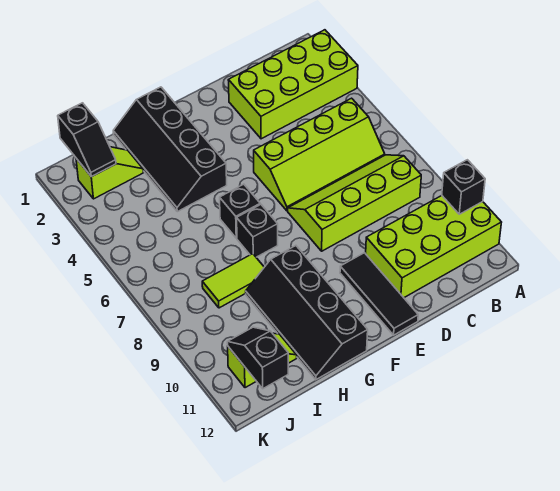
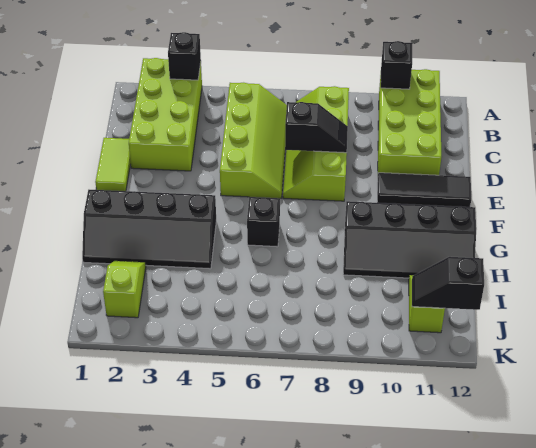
black brick G7 level 1 -> black brick A3 level 2
lime tile H8:I8 level 1 -> lime tile D1:E1 level 1
black slope J1:J2 level 2 top 1 -> black slope D7:D8 level 2 top 7

